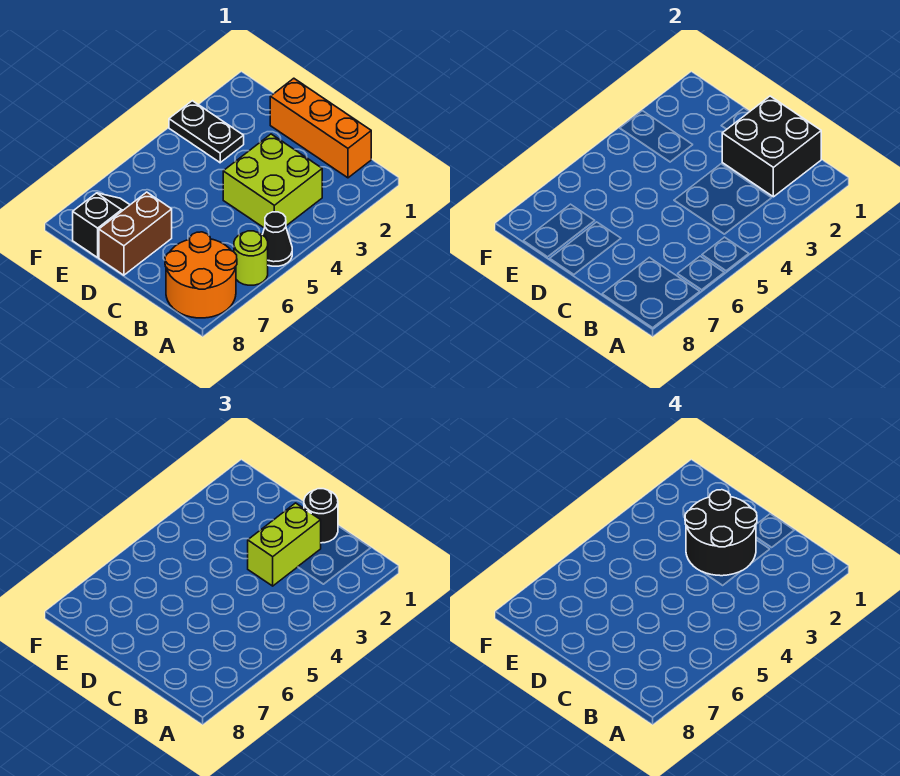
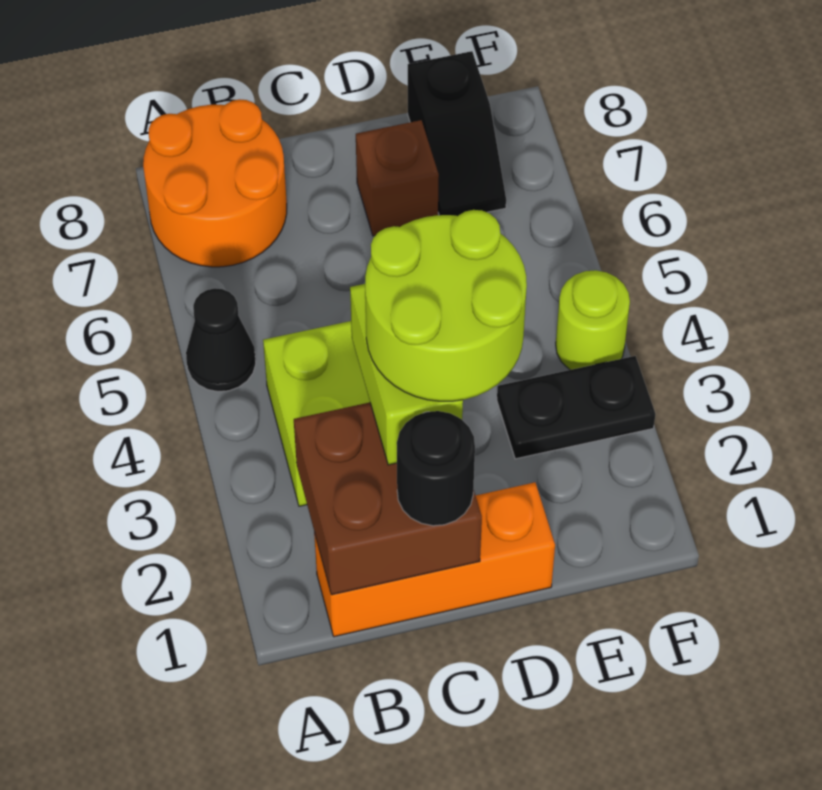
lime round brick A6 level 1 -> lime round brick F4 level 1
black brick B1:C2 level 2 -> brown brick B1:C2 level 2
black round brick C2:D3 level 4 -> lime round brick C2:D3 level 4
brown brick D7:D8 level 1 -> brown brick D7 level 1

